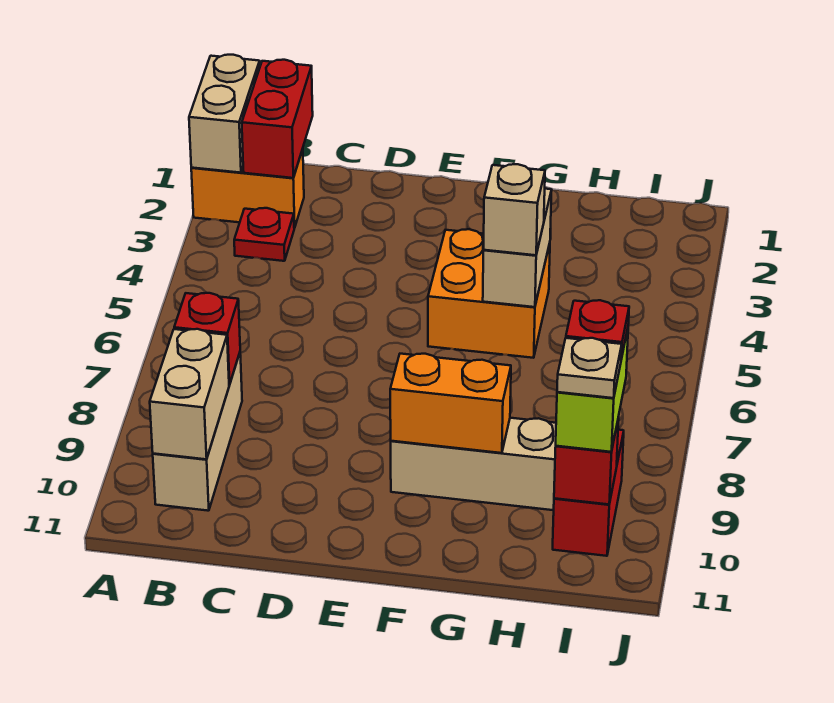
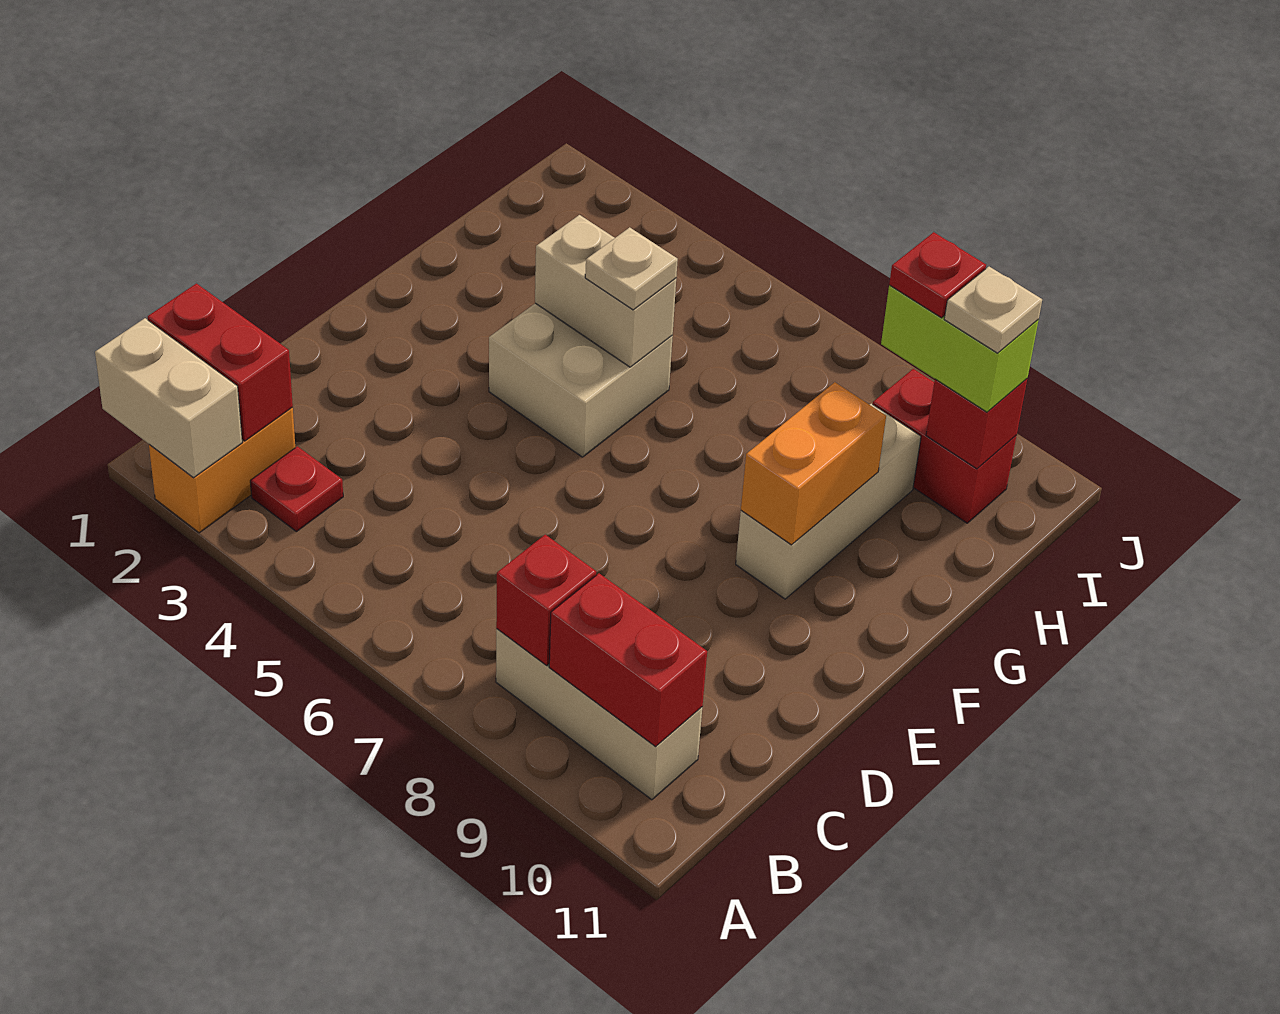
tan brick B9:B10 level 2 -> red brick B9:B10 level 2
orange brick F4:G5 level 1 -> tan brick F4:G5 level 1
tan brick G5 level 3 -> tan plate G5 level 3

